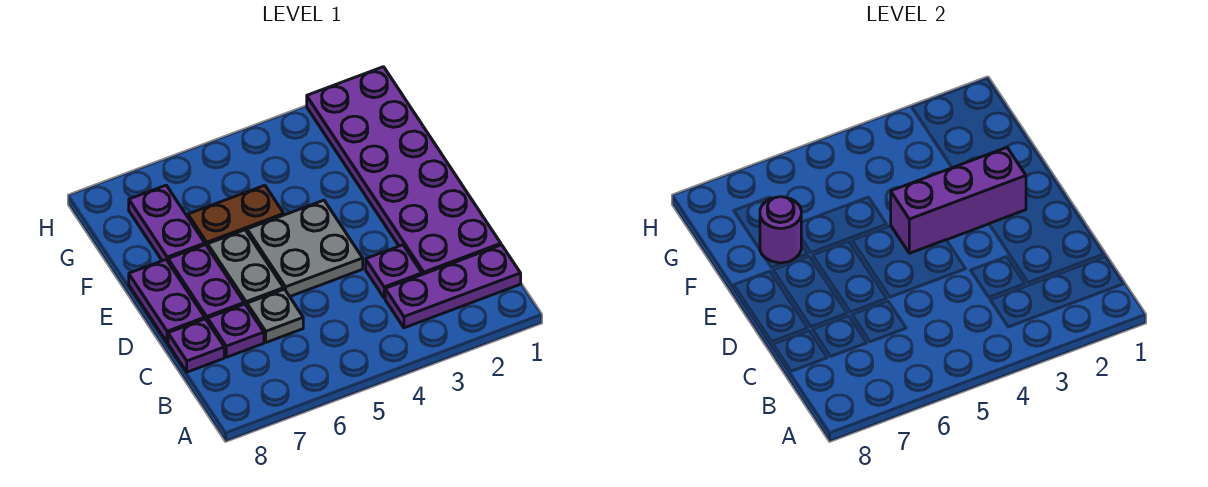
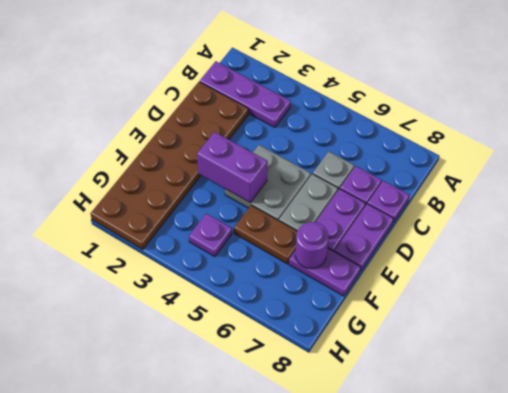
purple plate C1:H2 level 1 -> brown plate C1:H2 level 1
purple plate C3 level 1 -> purple plate G4 level 1
purple brick E2:E4 level 2 -> purple brick E3:E4 level 2
purple plate F7:G7 level 1 -> purple plate F7:F8 level 1

